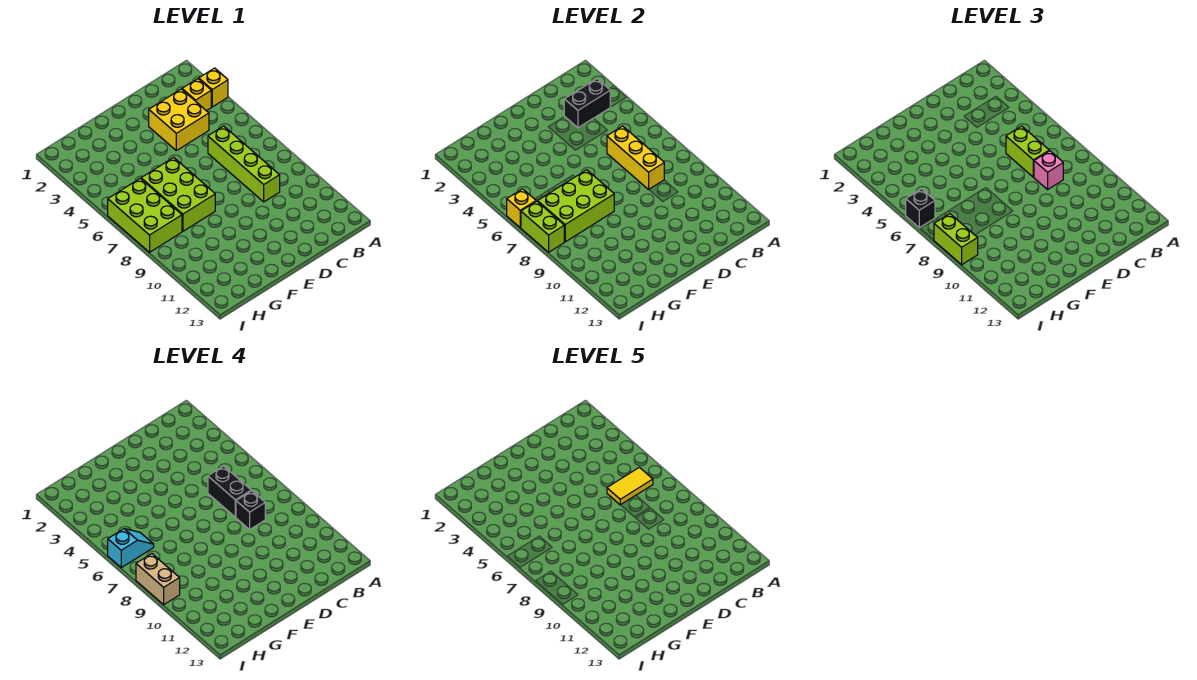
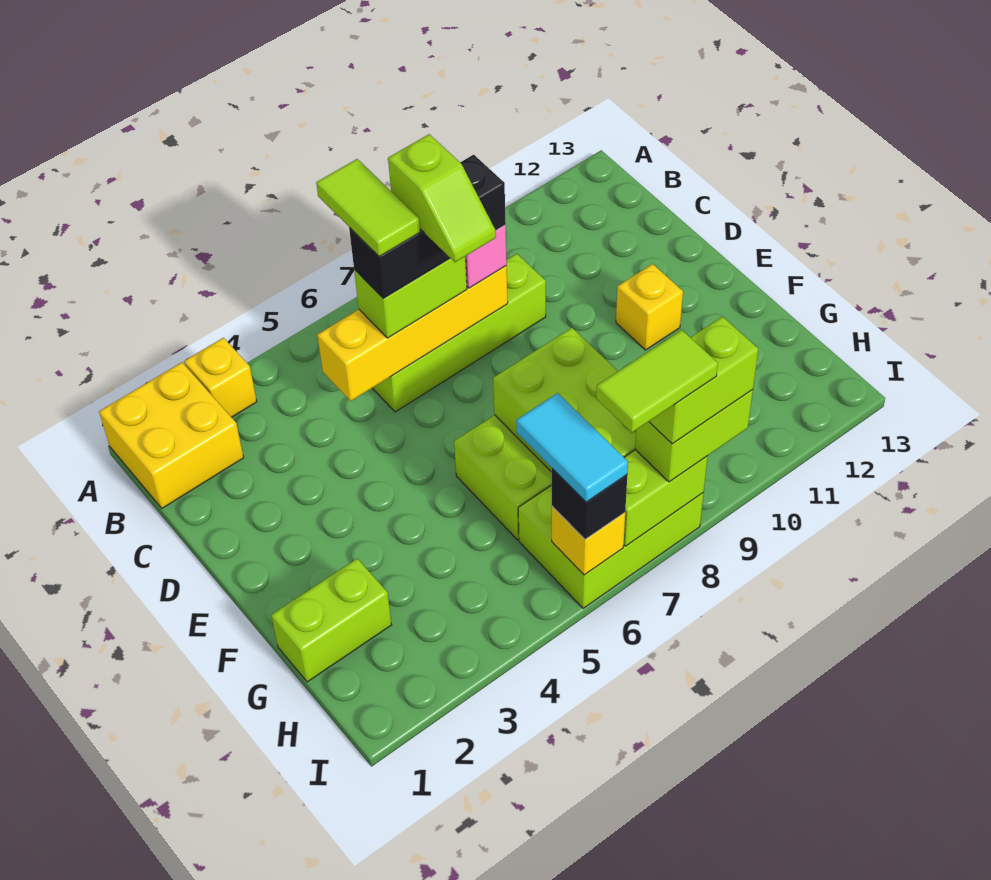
yellow brick B3 level 1 -> yellow brick E11 level 1
black brick B3:C3 level 2 -> none
yellow tile B6:C6 level 5 -> lime tile B6:C6 level 5
yellow brick C3:D4 level 1 -> yellow brick A1:B2 level 1
yellow brick C6:C8 level 2 -> yellow brick C5:C8 level 2
none -> lime slope C7:D7 level 5 top C
none -> lime brick G1:G2 level 1
cyan slope H6:I6 level 4 top I -> cyan tile H6:I6 level 4
none -> lime tile I7:I8 level 5
tan brick I8:I9 level 4 -> lime brick I8:I9 level 4

